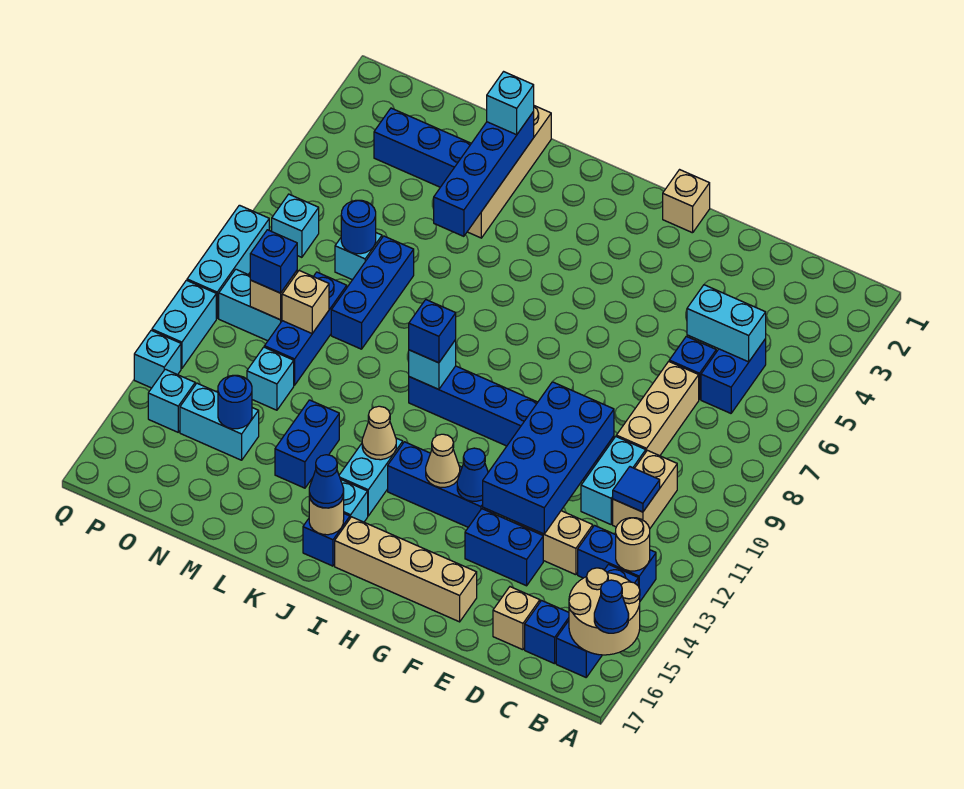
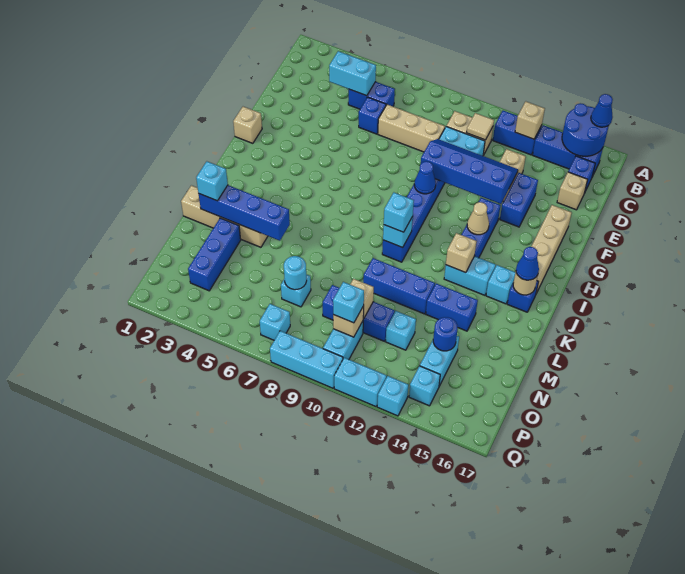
tan round brick A15:B16 level 2 -> blue round brick A15:B16 level 2
blue brick B13:C13 level 1 -> blue brick B12:B13 level 1
tan round brick B13 level 2 -> tan brick B13 level 2
cyan brick C5:D5 level 2 -> cyan brick C4:C5 level 2
blue tile C11 level 2 -> tan tile C11 level 2
blue brick E10:F13 level 2 -> blue slope E10:F13 level 2 top F
blue cone G13 level 2 -> blue cone G10 level 2
blue brick J10 level 3 -> cyan brick J10 level 3
tan cone J13 level 2 -> tan brick J13 level 2
blue brick M7:M9 level 1 -> blue brick L10:L12 level 1
blue round brick N7 level 2 -> cyan round brick N7 level 2
blue brick O10 level 3 -> cyan brick O10 level 3

